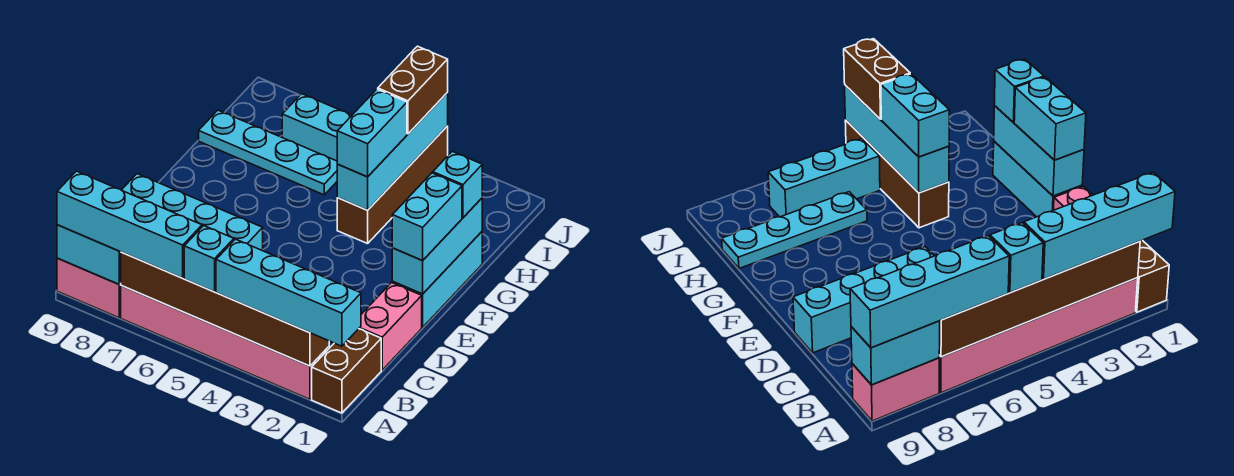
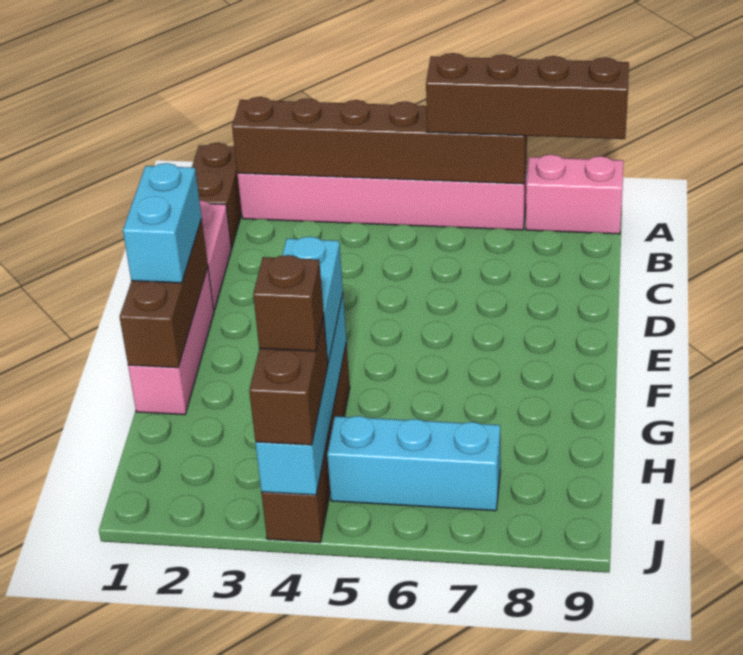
cyan brick A1:A4 level 3 -> none
cyan brick A5 level 3 -> none
cyan brick A6:A9 level 3 -> brown brick A6:A9 level 3
cyan brick A8:A9 level 2 -> none
cyan brick D6:D9 level 1 -> none
cyan brick E1:G1 level 1 -> pink brick E1:G1 level 1
cyan brick E1:G1 level 2 -> brown brick E1:G1 level 2
cyan brick G1 level 3 -> none
cyan plate H6:H9 level 1 -> none
none -> brown brick I4 level 4

